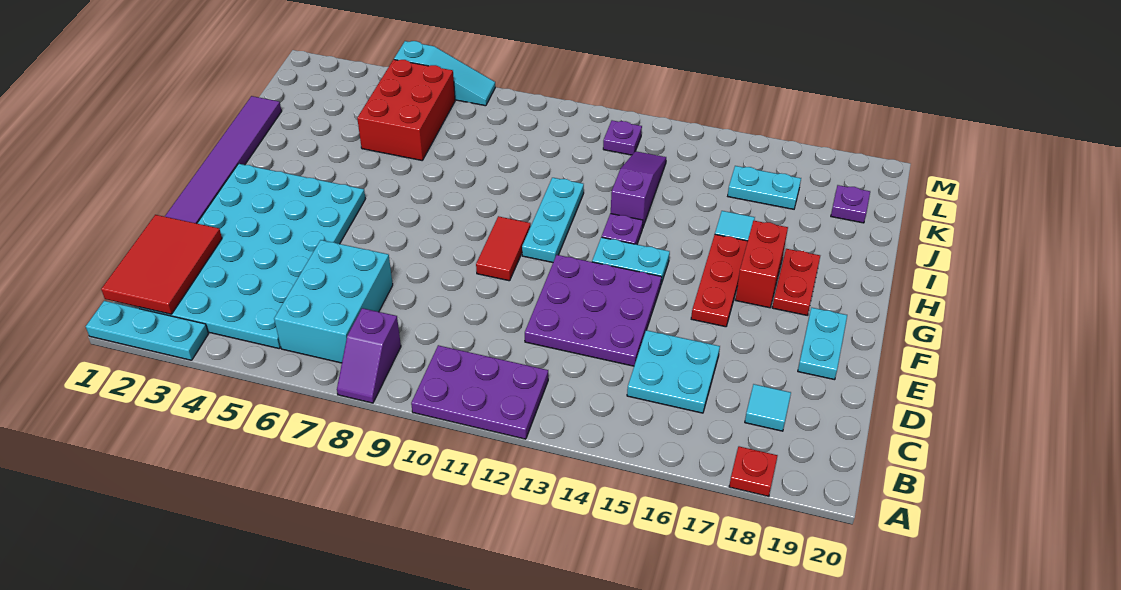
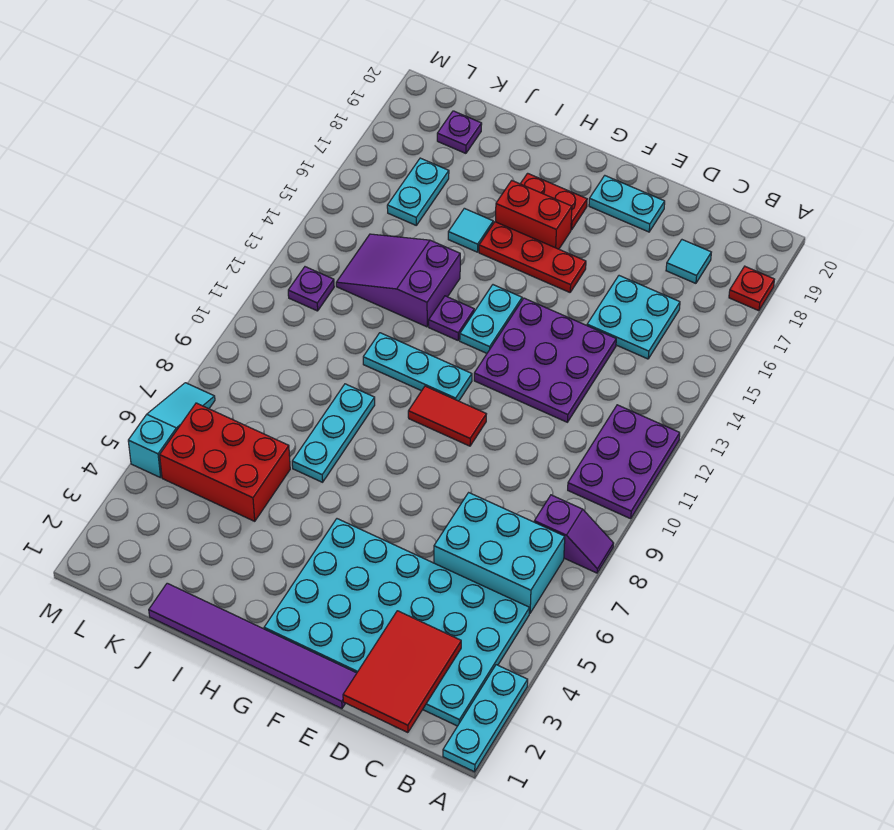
red tile B1:D2 level 2 -> red tile C1:D3 level 2
none -> cyan plate I7:I9 level 1
purple slope I13:K13 level 1 top I -> purple slope I13:K14 level 1 top I

